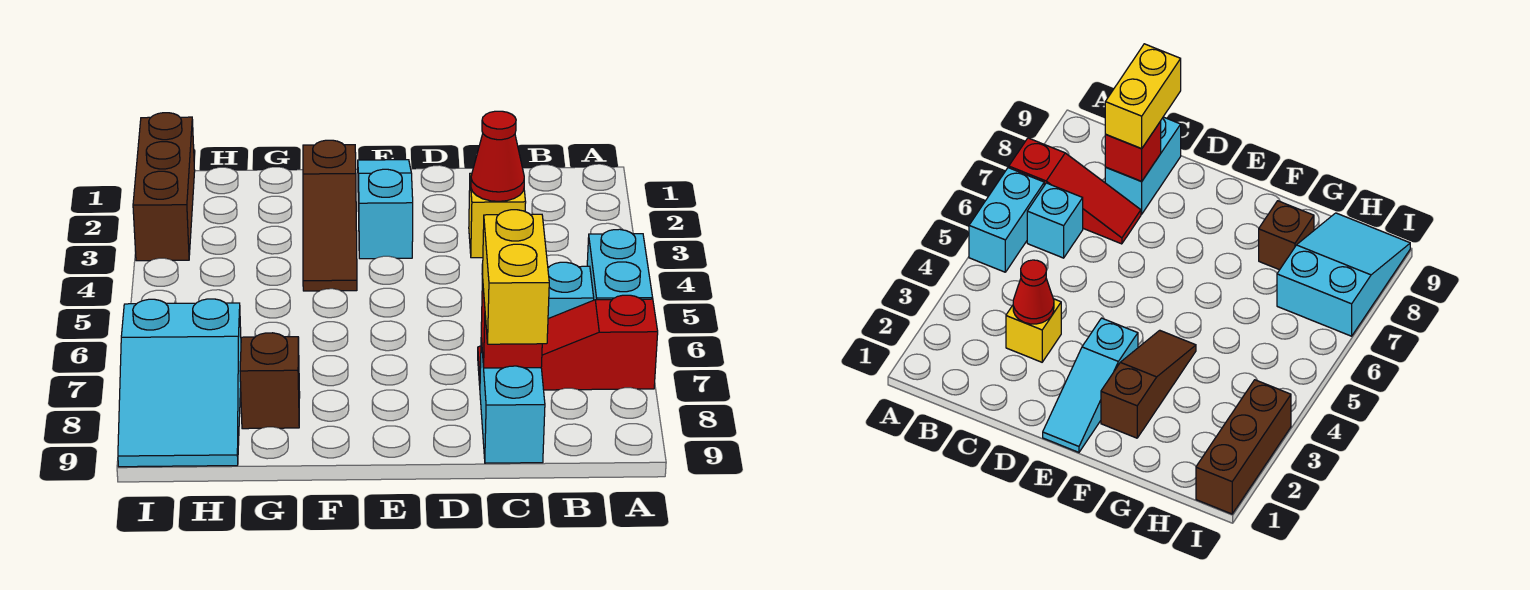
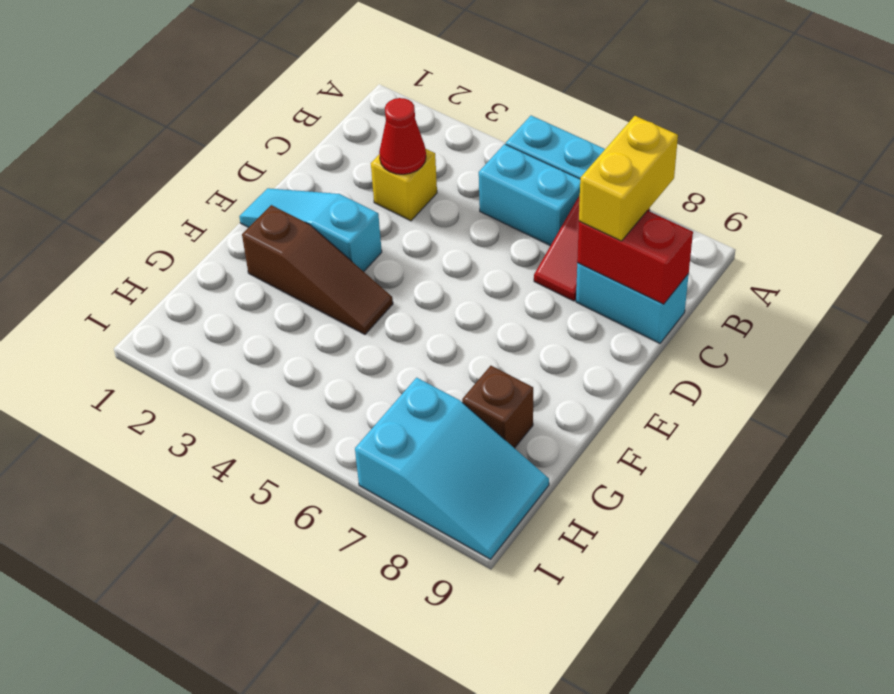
cyan brick B6 level 1 -> cyan brick B5:B6 level 1
red brick C8 level 2 -> red brick C8:C9 level 2
yellow brick C8:C9 level 3 -> yellow brick B8:C8 level 3
brown brick I1:I3 level 1 -> none

